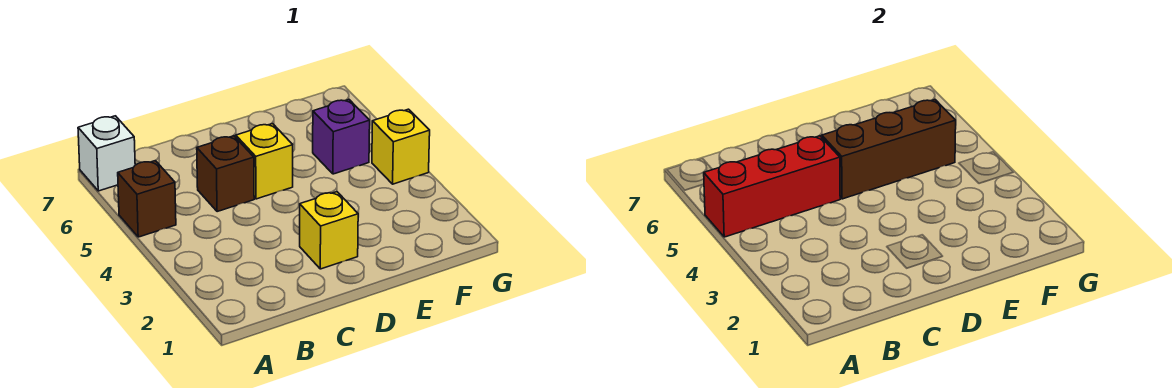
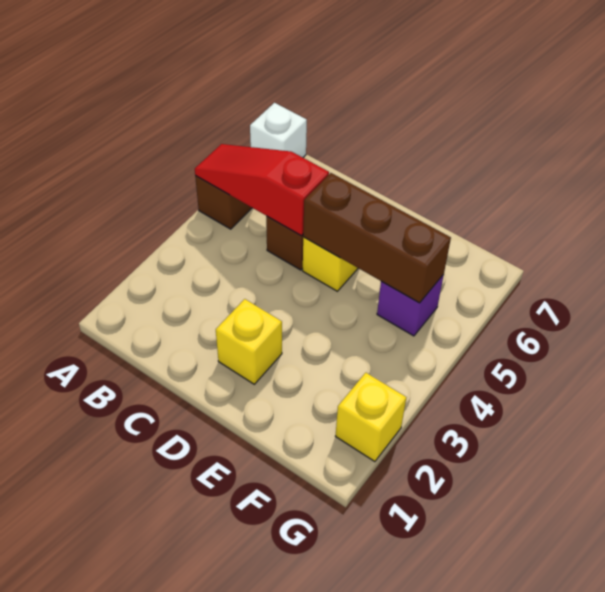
red brick A5:C5 level 2 -> red slope A5:C5 level 2 top C
yellow brick G4 level 1 -> yellow brick G2 level 1

